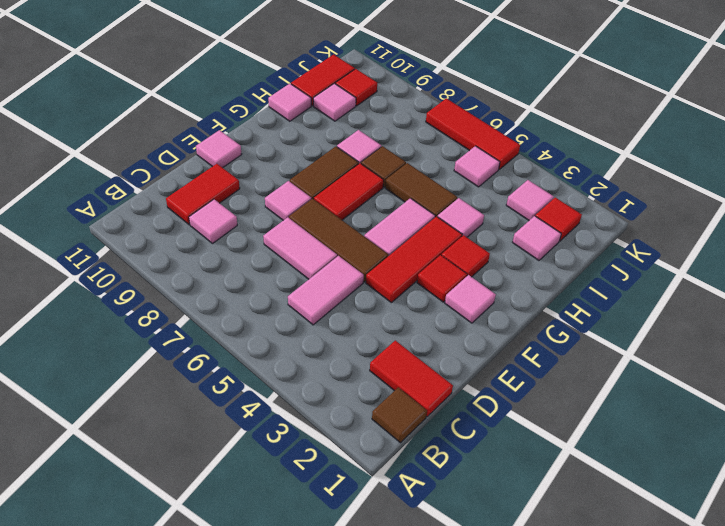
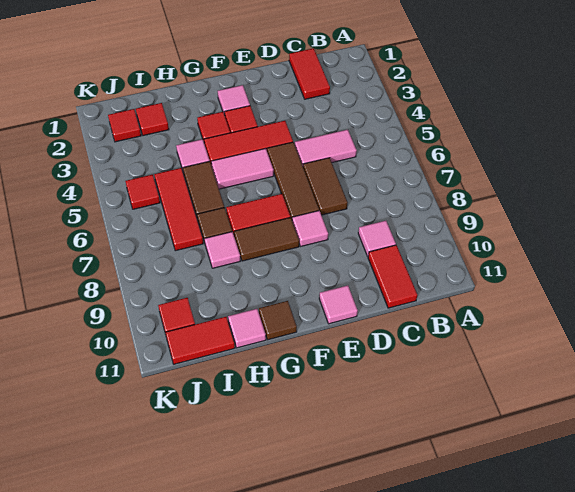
brown tile B1 level 1 -> brown tile G11 level 1
red tile C10:D10 level 1 -> red tile C10:C11 level 1
pink tile D6:D7 level 1 -> brown tile D6:D7 level 1
pink tile I2 level 1 -> red tile I2 level 1
pink tile I10 level 1 -> none
pink tile J3 level 1 -> none
pink tile J5 level 1 -> red tile J5 level 1
red tile K5:K7 level 1 -> red tile I5:I7 level 1

